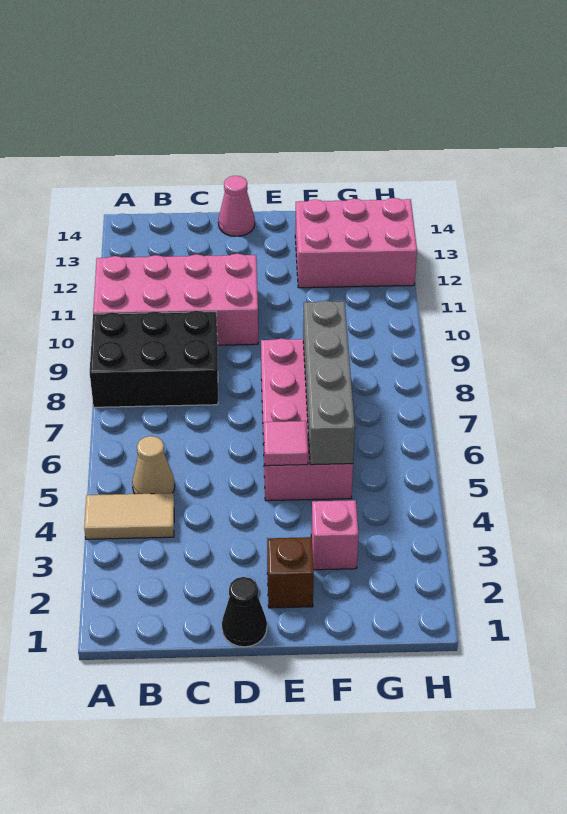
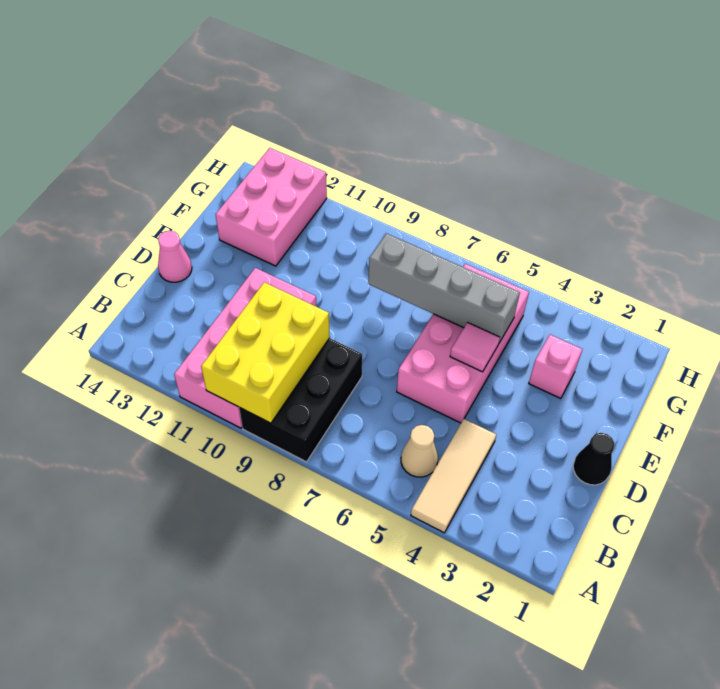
tan tile A4:B4 level 1 -> tan tile A4:C4 level 1
none -> yellow brick A9:C10 level 2
brown brick E2 level 1 -> none
pink brick E5:F8 level 1 -> pink brick D5:G6 level 1

